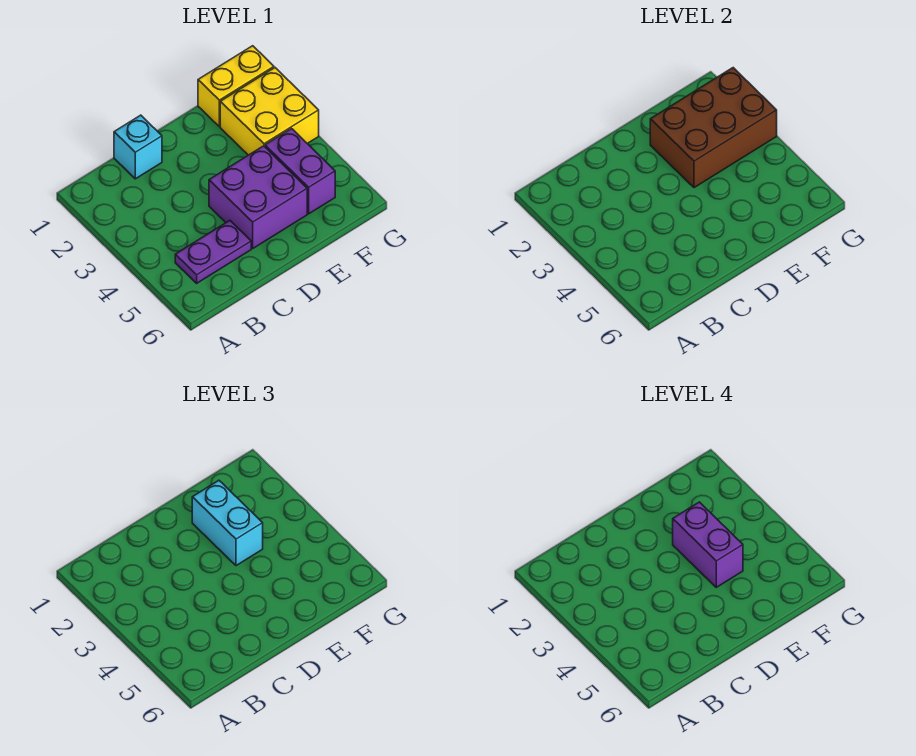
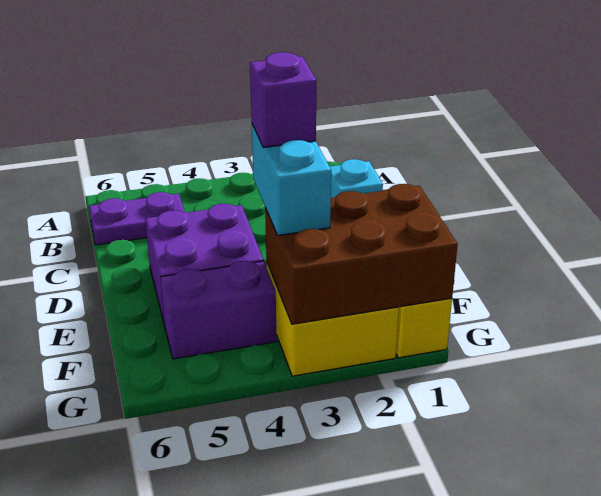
purple plate B5:C5 level 1 -> purple plate B5:B6 level 1
brown brick E2:G3 level 2 -> brown brick F1:G3 level 2
cyan brick E2:E3 level 3 -> cyan brick E3:F3 level 3
purple brick E3:E4 level 4 -> purple brick E3 level 4

